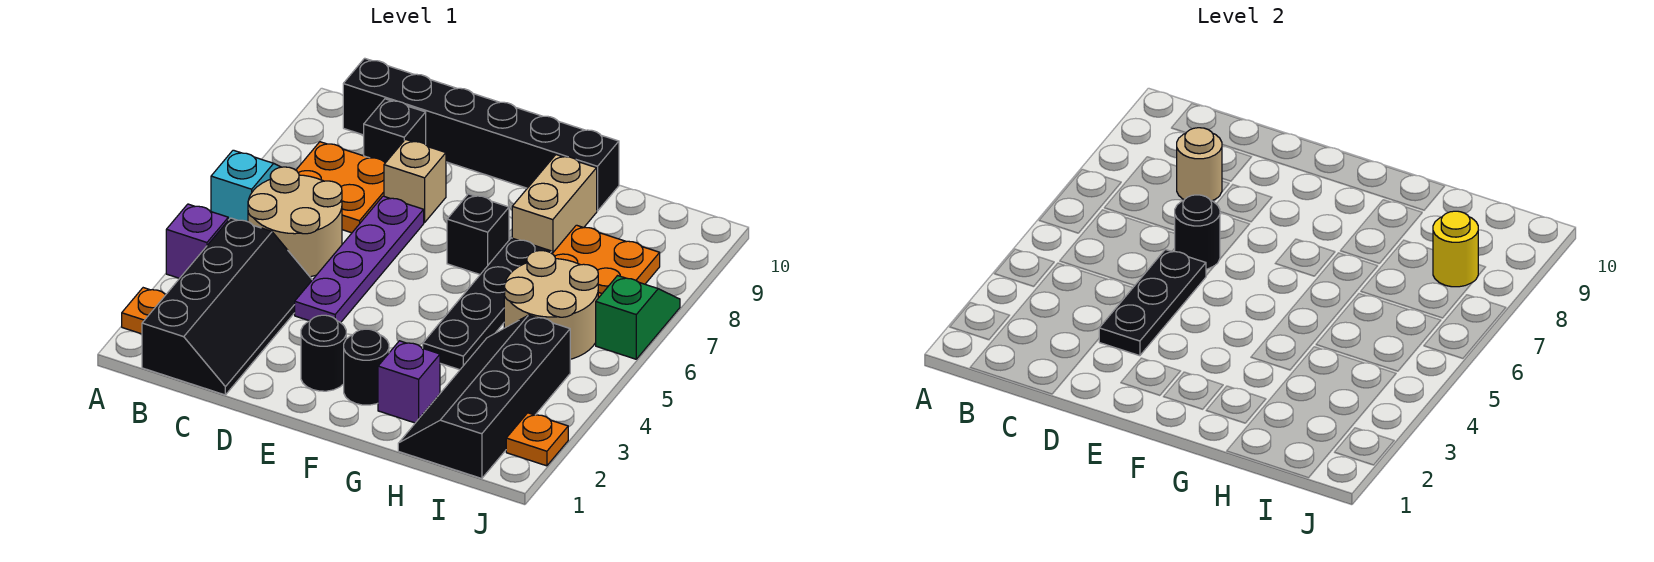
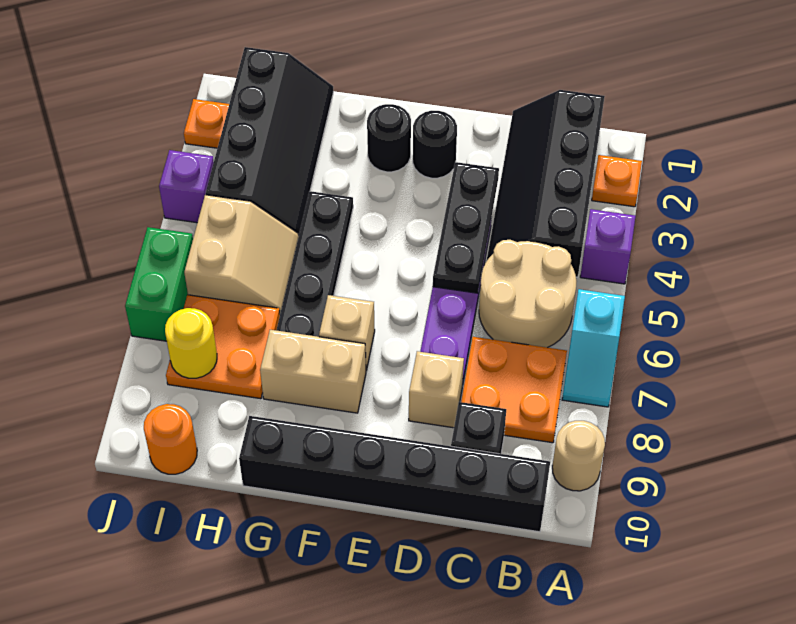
tan round brick C8 level 2 -> tan round brick A9 level 1
black round brick D6 level 2 -> none
black brick F7 level 1 -> tan brick F7 level 1
purple brick G2 level 1 -> purple brick J4 level 1
tan brick G8:G9 level 1 -> tan brick F8:G8 level 1
tan round brick H5:I6 level 1 -> tan slope H5:I6 level 1 top I
none -> orange round brick I10 level 1
green slope J6:J7 level 1 top 6 -> green brick J6:J7 level 1

